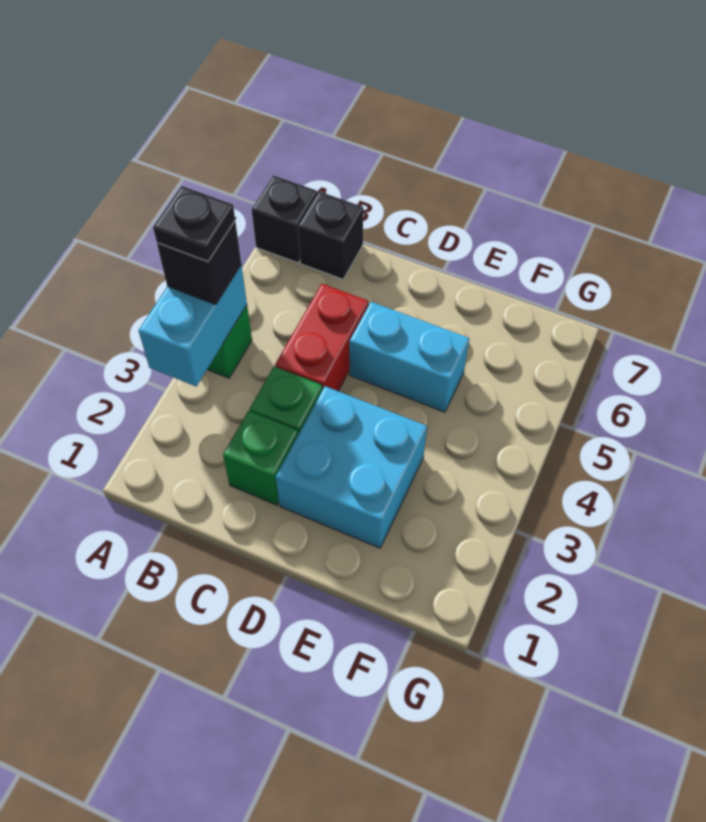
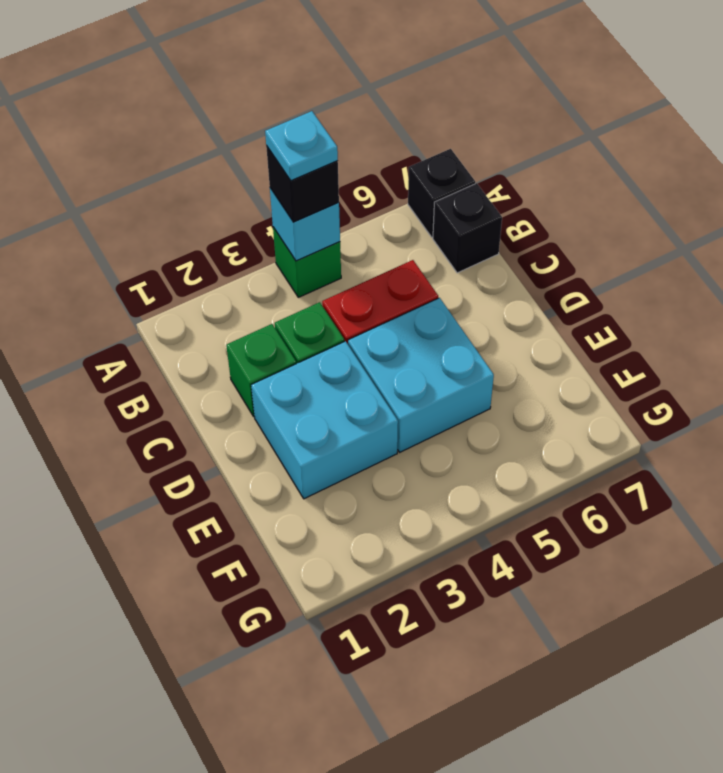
cyan brick A3:A4 level 2 -> cyan brick A4 level 2
black plate A4 level 4 -> cyan plate A4 level 4
cyan brick D5:E5 level 1 -> cyan brick D4:E5 level 1

